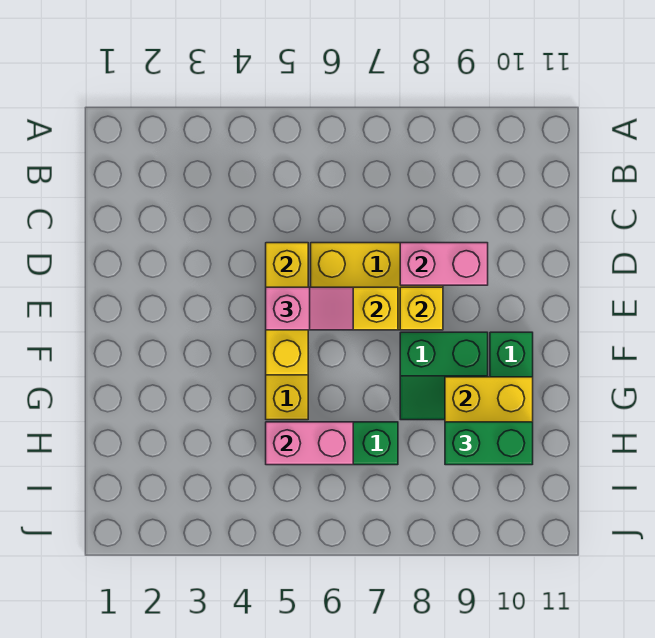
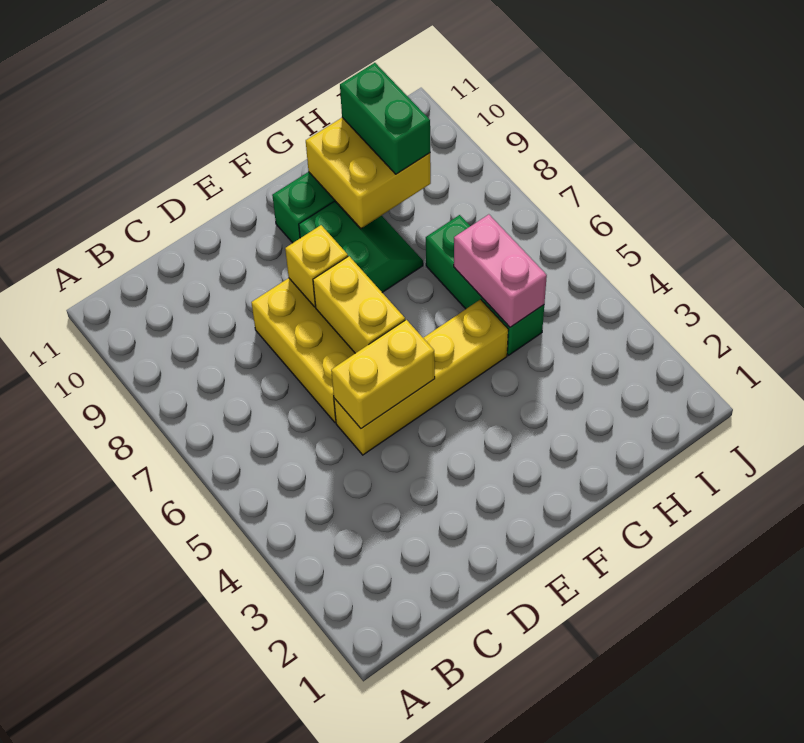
yellow brick D5:F5 level 2 -> yellow brick D5:E5 level 2
pink brick D8:D9 level 2 -> none
pink slope E5:E6 level 3 top 5 -> none

